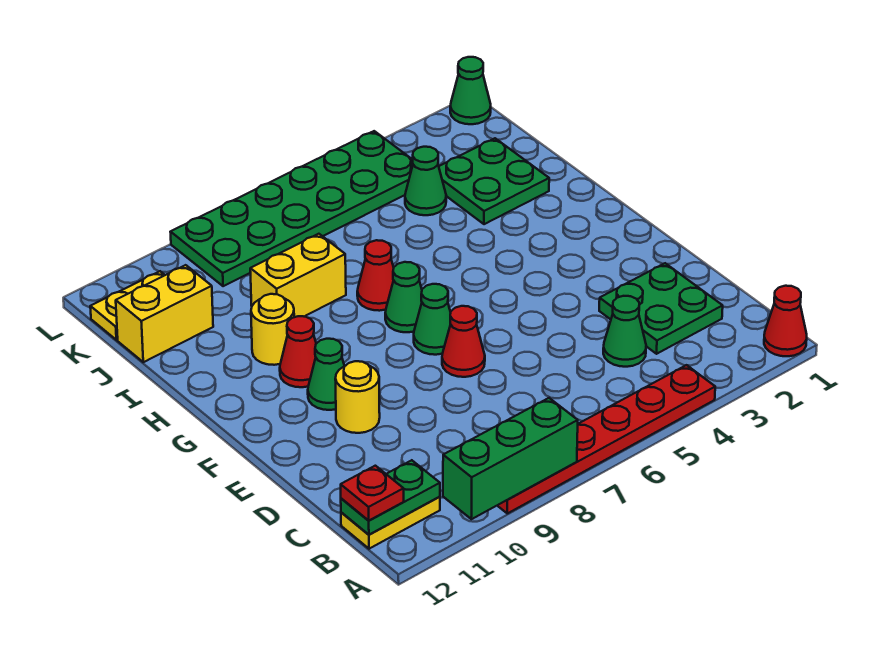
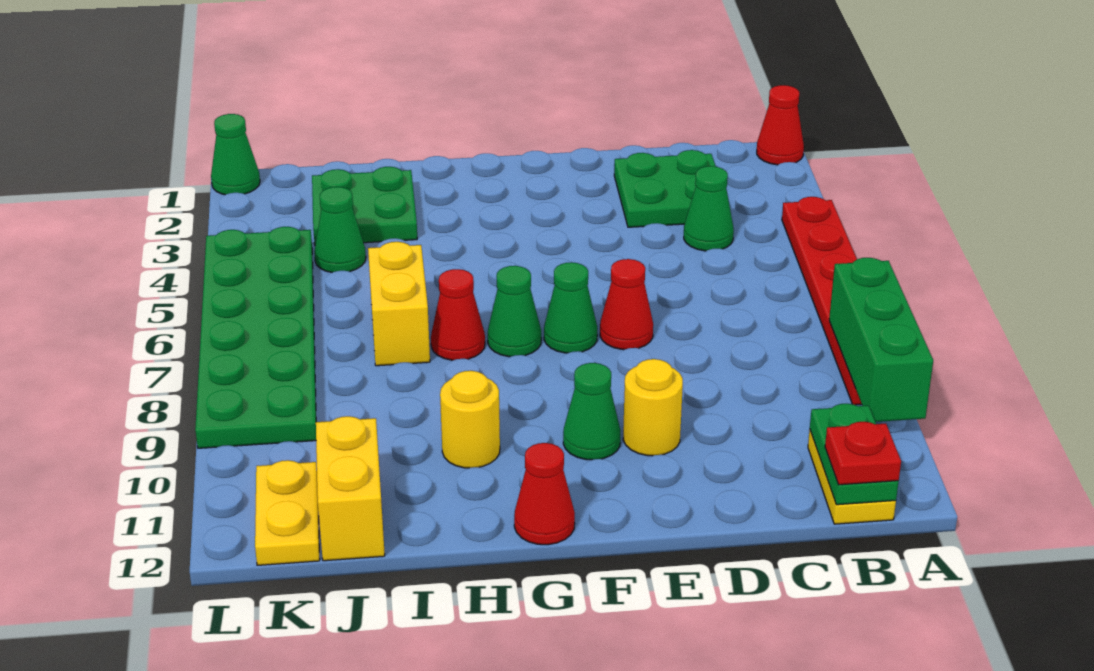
red cone G10 level 1 -> red cone G12 level 1
yellow brick I8:I9 level 1 -> yellow brick I6:I7 level 1

